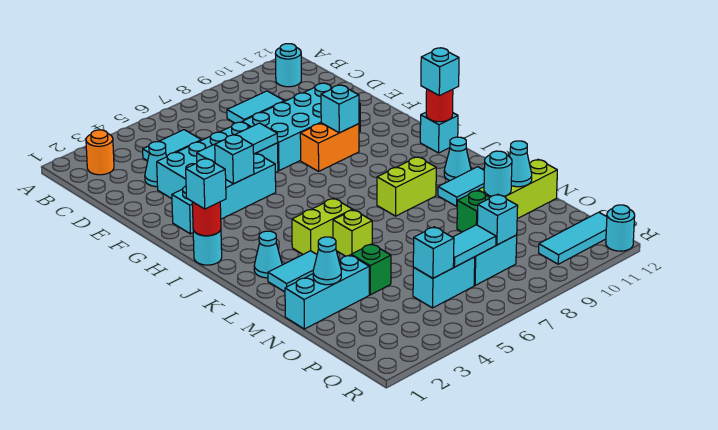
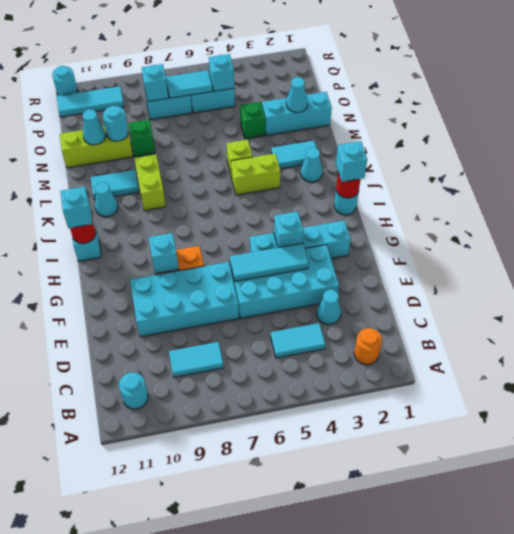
lime brick K8:K9 level 1 -> lime brick K9:L9 level 1

